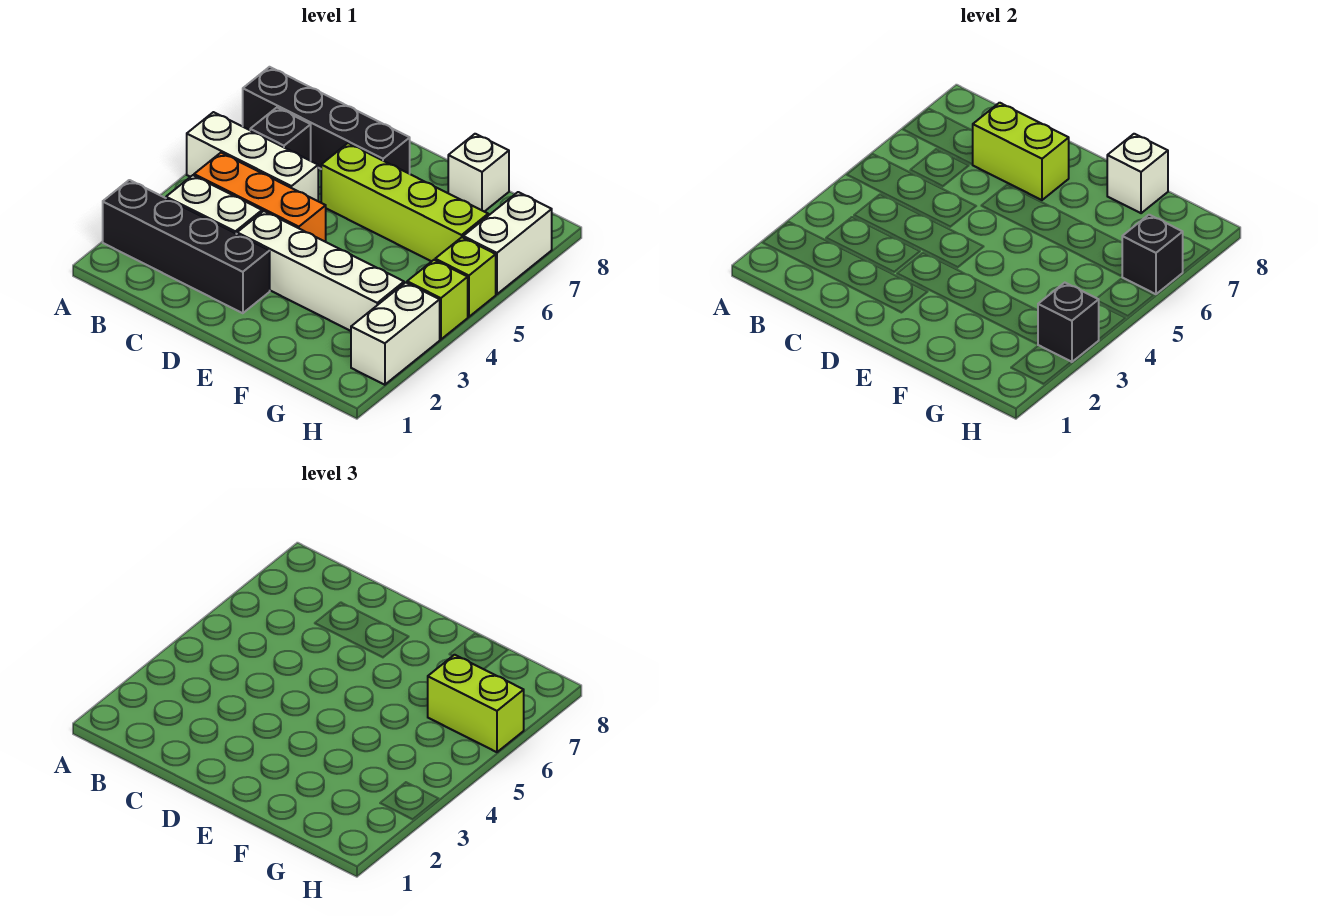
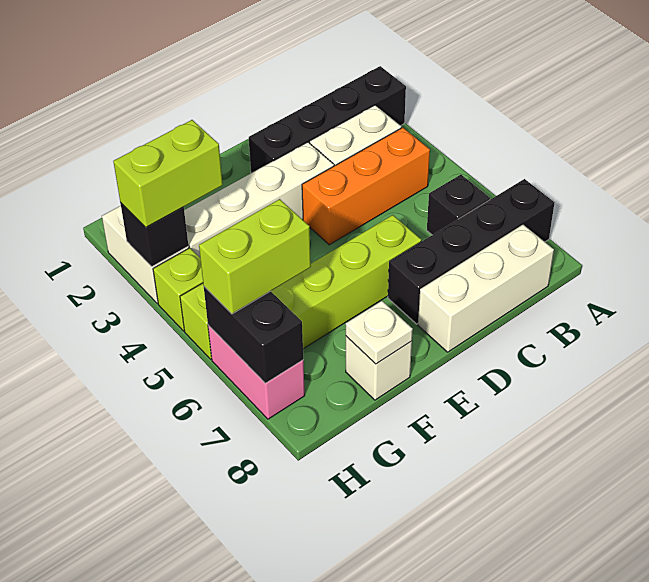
white brick A5:C5 level 1 -> white brick B8:D8 level 1
lime brick C7:D7 level 2 -> lime brick G3:H3 level 3
white brick F8 level 2 -> white plate F8 level 2
white brick H6:H7 level 1 -> pink brick H6:H7 level 1
black brick H6 level 2 -> black brick H6:H7 level 2

